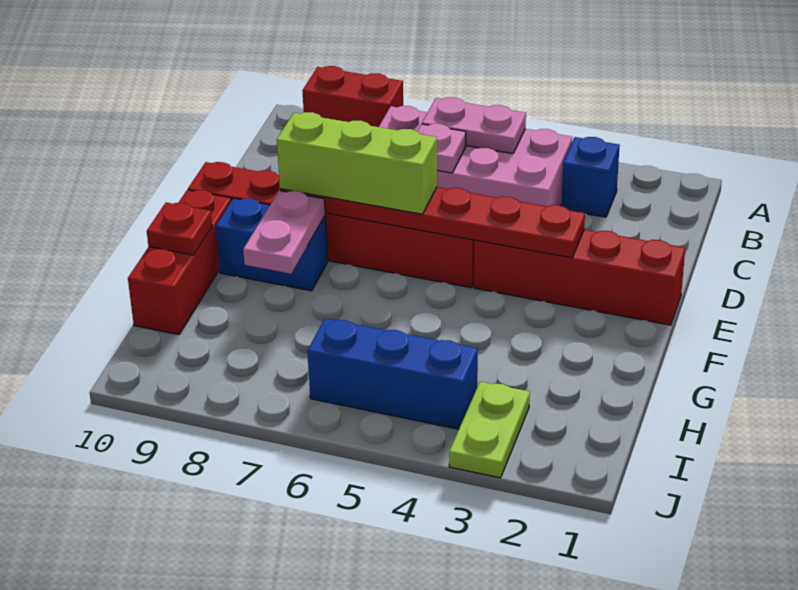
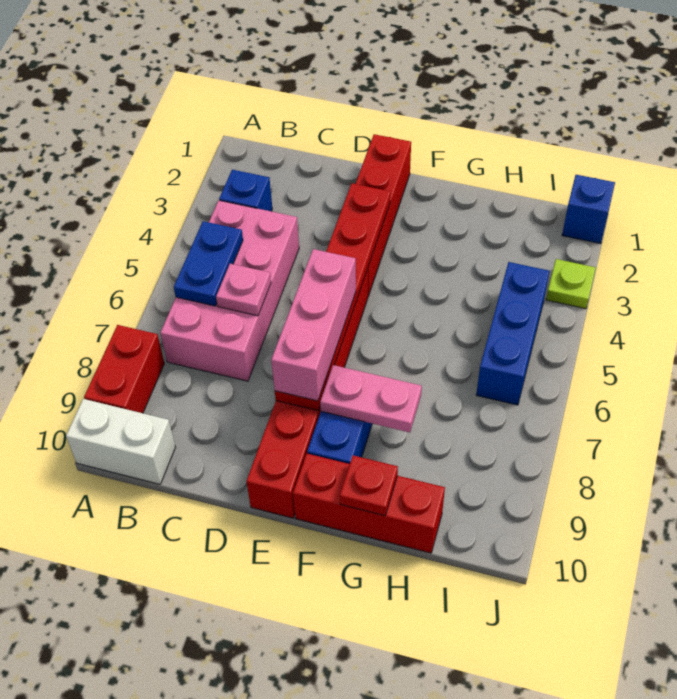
none -> white brick A10:B10 level 1
pink plate B5:B6 level 2 -> blue plate B5:B6 level 2
lime brick E6:E8 level 3 -> pink brick E6:E8 level 3
lime plate I3:J3 level 1 -> lime plate J3 level 1
none -> blue brick J1 level 1

